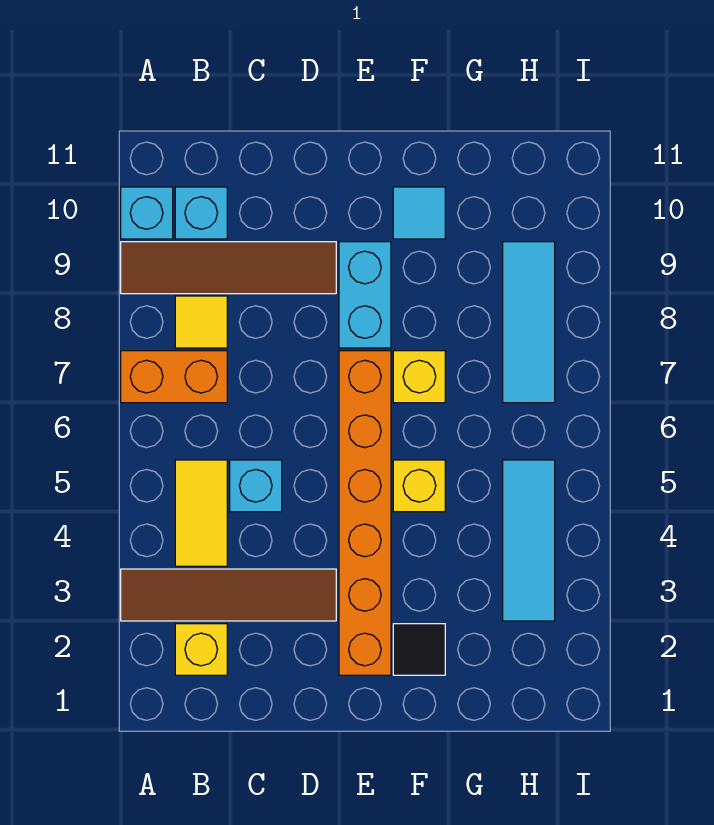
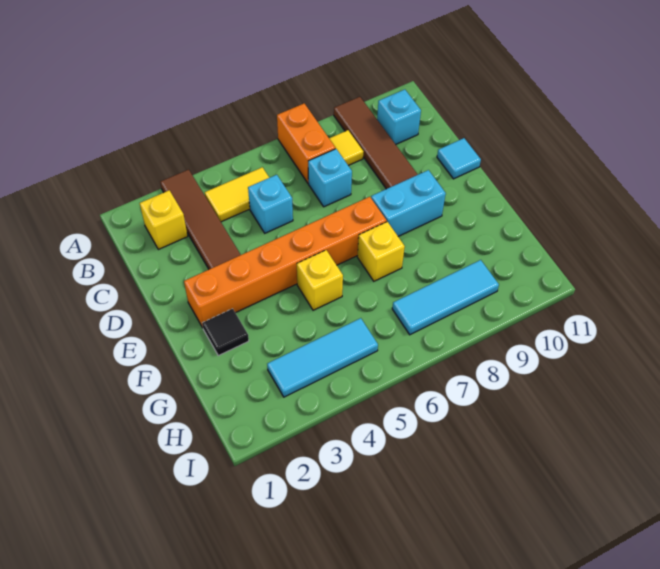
cyan brick A10 level 1 -> cyan brick C7 level 1
cyan tile F10 level 1 -> cyan tile D11 level 1

